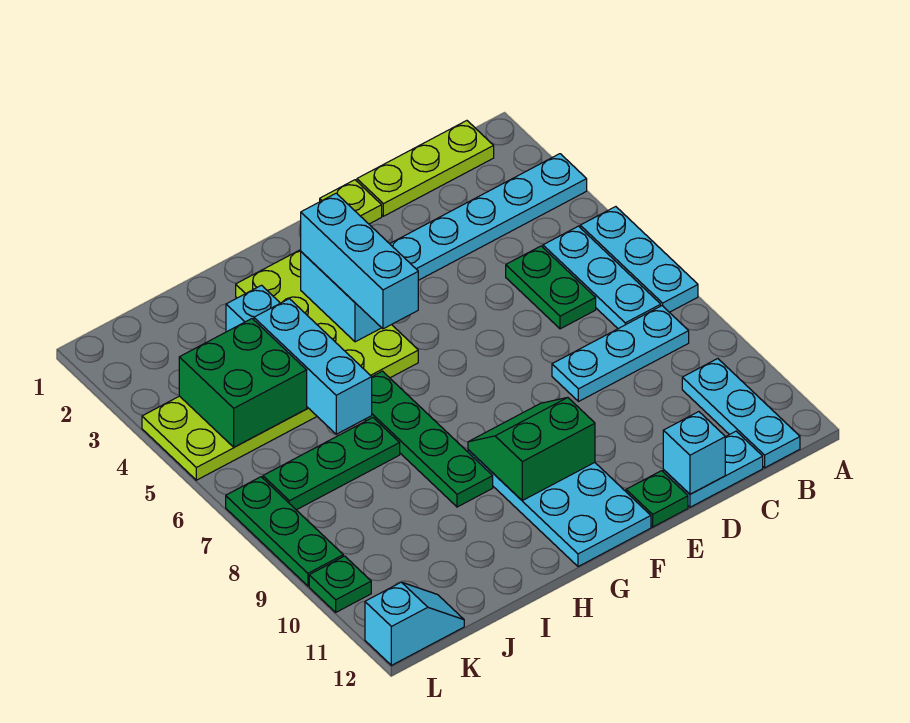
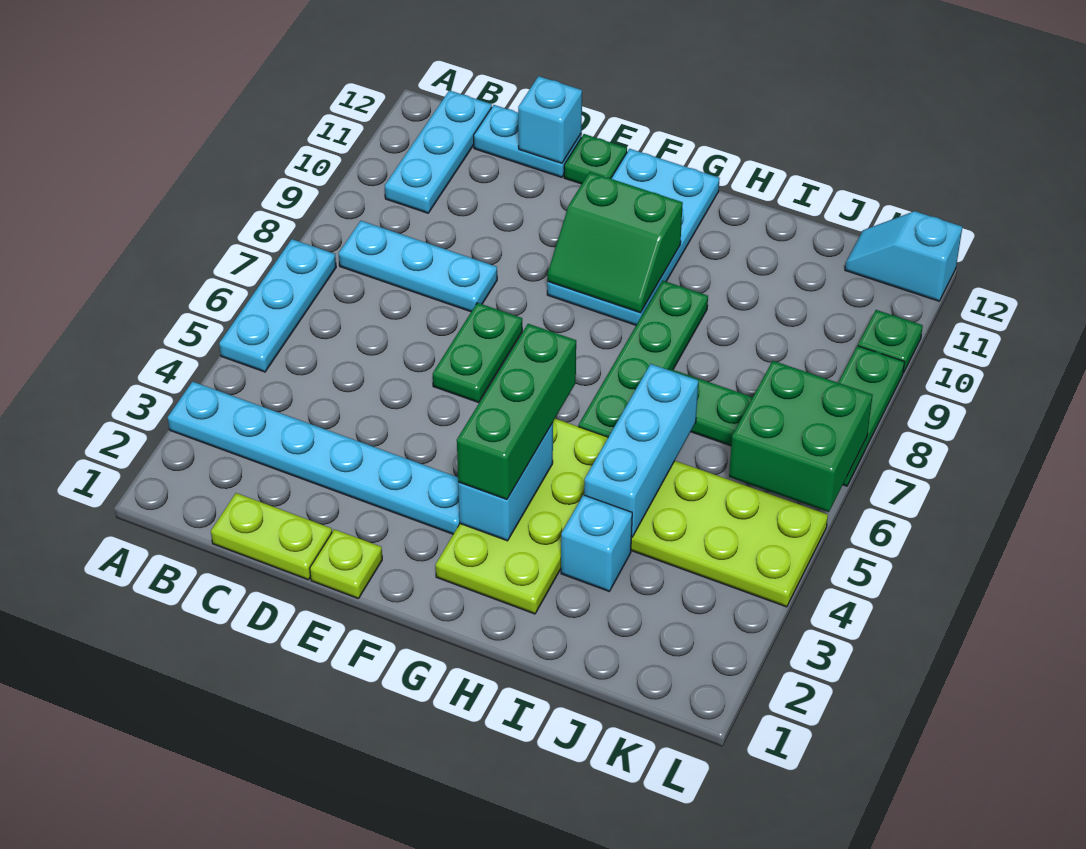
lime plate B1:D1 level 1 -> lime plate C1:D1 level 1
cyan plate B5:B7 level 1 -> none
green plate C5:C6 level 1 -> green plate E6:E7 level 1
cyan brick G3:G5 level 3 -> green brick G3:G5 level 3
green brick J4:K5 level 2 -> green brick K6:L7 level 2

